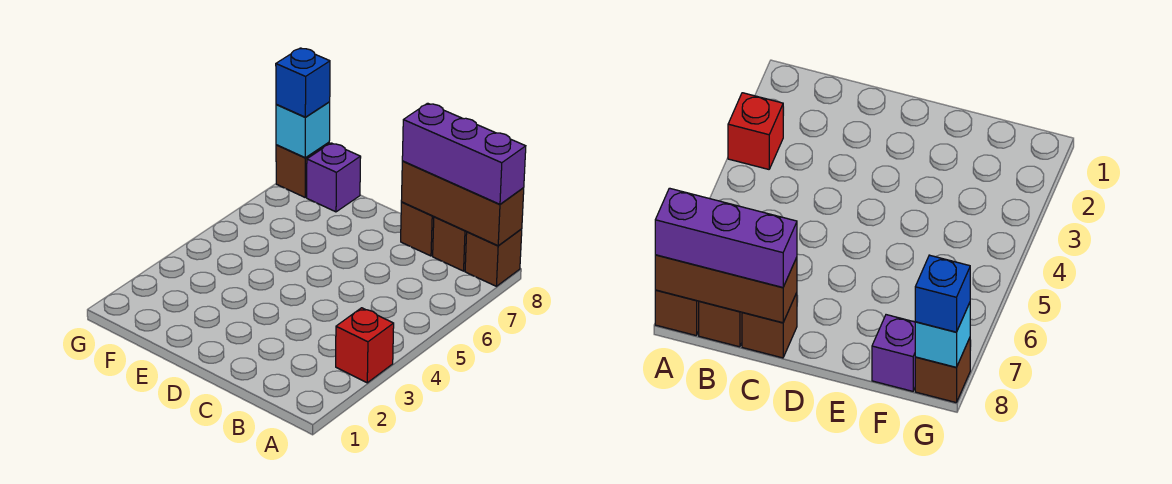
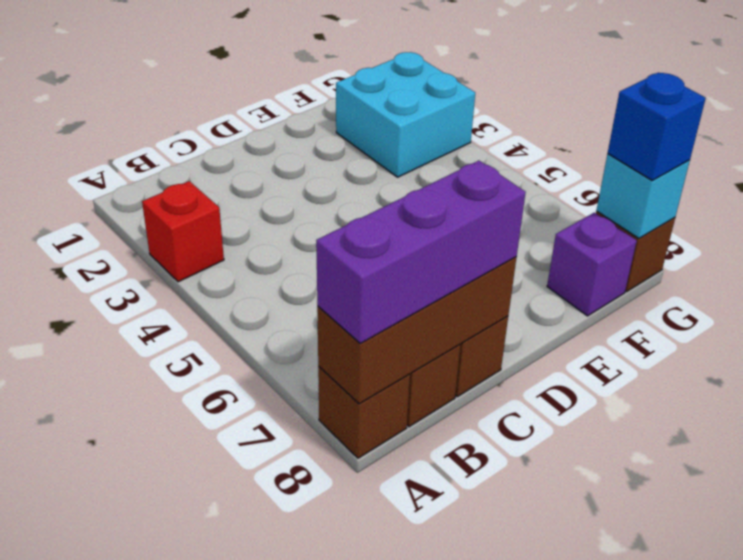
none -> cyan brick F2:G3 level 1

